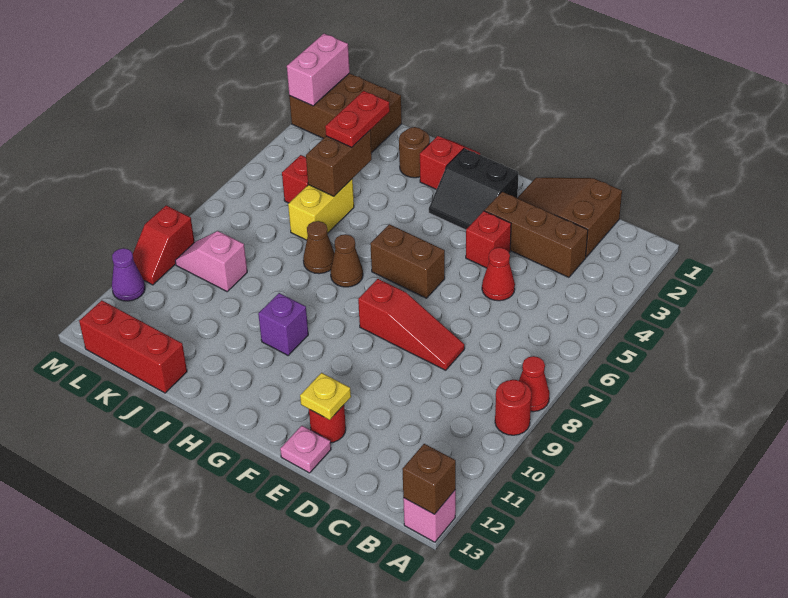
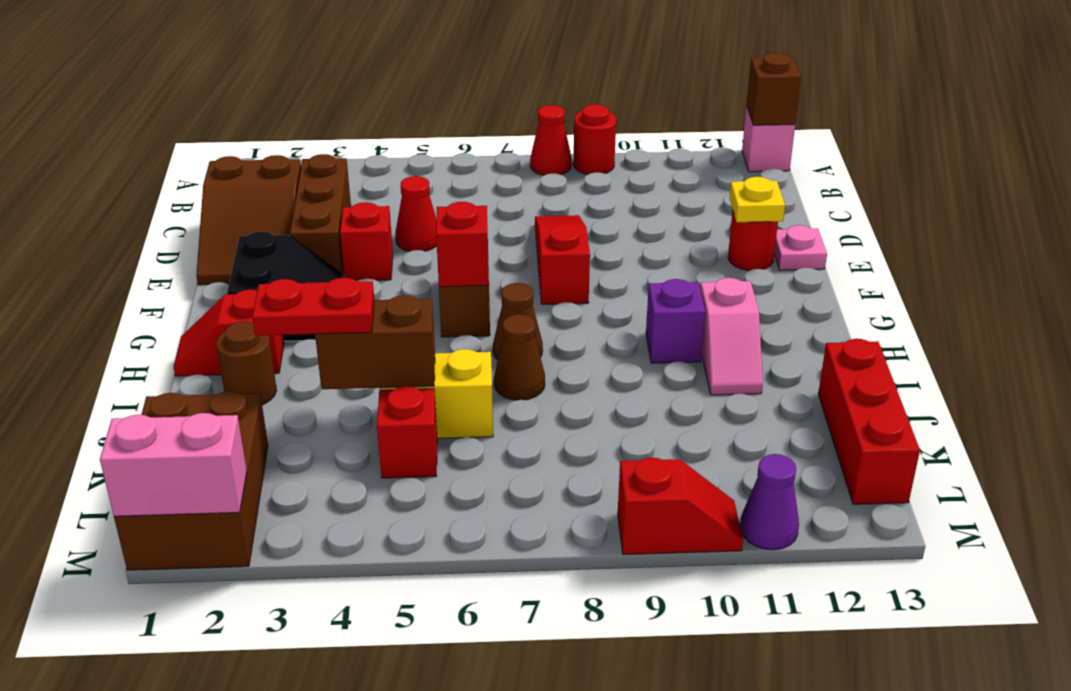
none -> red brick G6 level 2
pink slope K9:L9 level 1 top K -> pink slope H11:I11 level 1 top H

